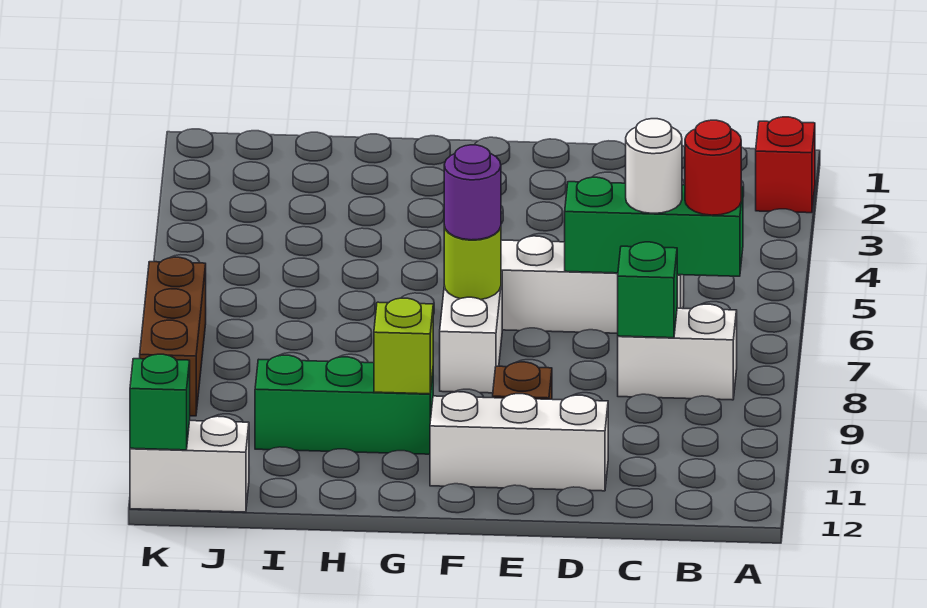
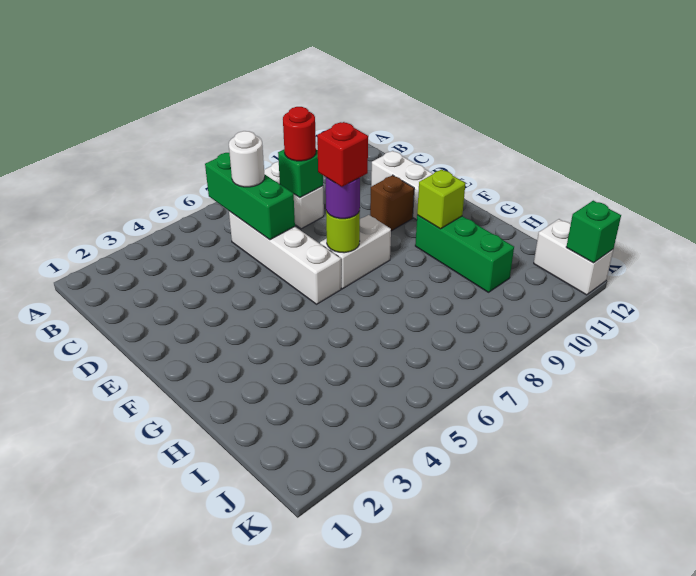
red brick A2 level 1 -> red brick F7 level 4
red round brick B6 level 3 -> red round brick C8 level 3
brown brick K7:K9 level 1 -> none

